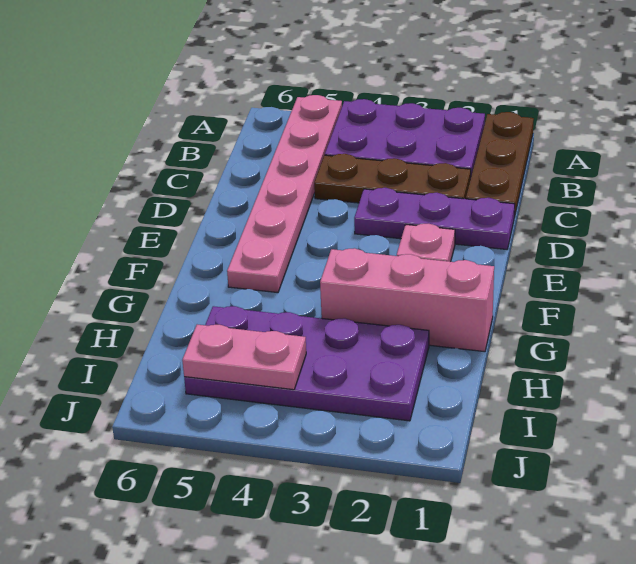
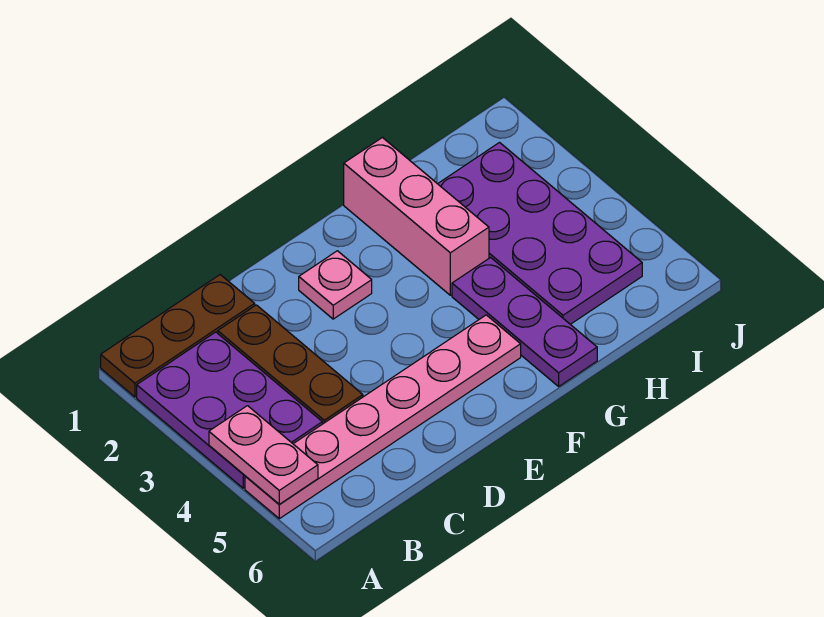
purple plate D1:D3 level 1 -> purple plate G4:G6 level 1
pink plate I4:I5 level 2 -> pink plate A4:A5 level 2

